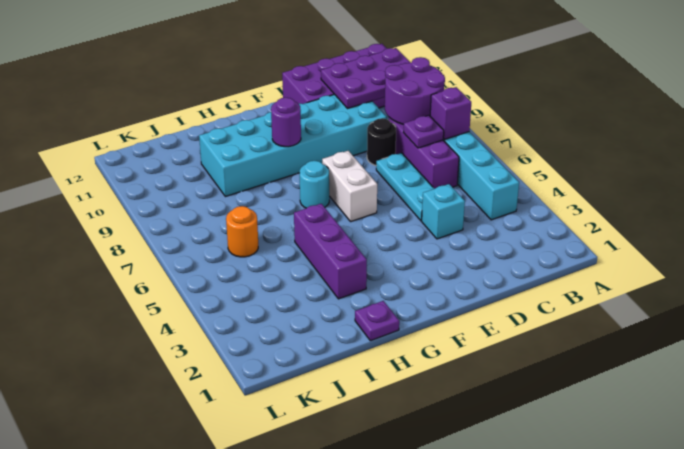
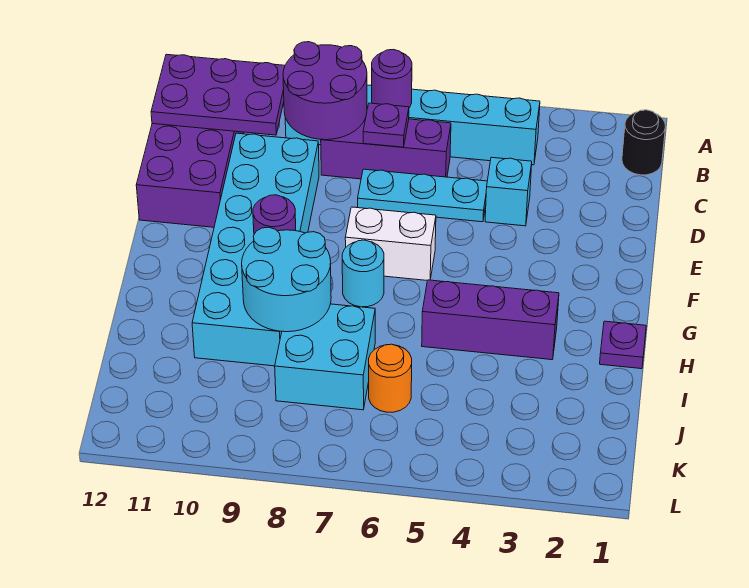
purple brick B7 level 2 -> purple round brick B7 level 2
purple plate B10:D11 level 2 -> purple plate B10:C12 level 2
black round brick D8 level 1 -> black round brick B1 level 1
none -> cyan round brick H8:I9 level 2
none -> cyan brick I7:J8 level 1

